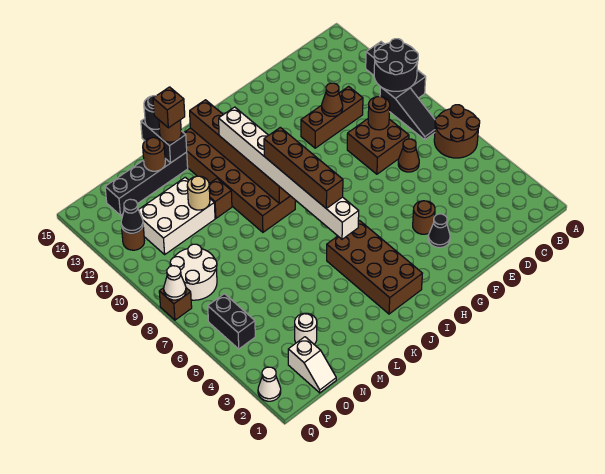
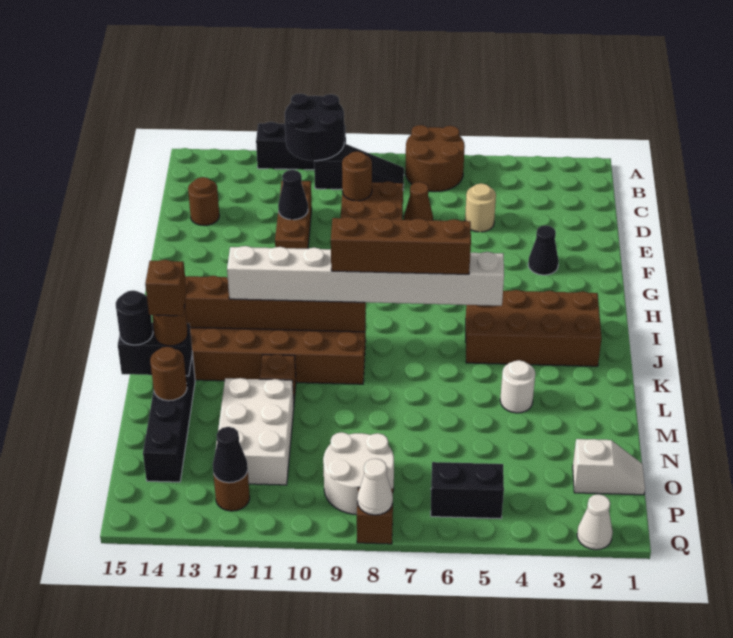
brown cone E11 level 2 -> black cone E11 level 2
brown round brick F4 level 1 -> brown round brick D14 level 1
tan round brick M11 level 2 -> tan round brick D5 level 1
white round brick N3 level 1 -> white round brick L4 level 1

